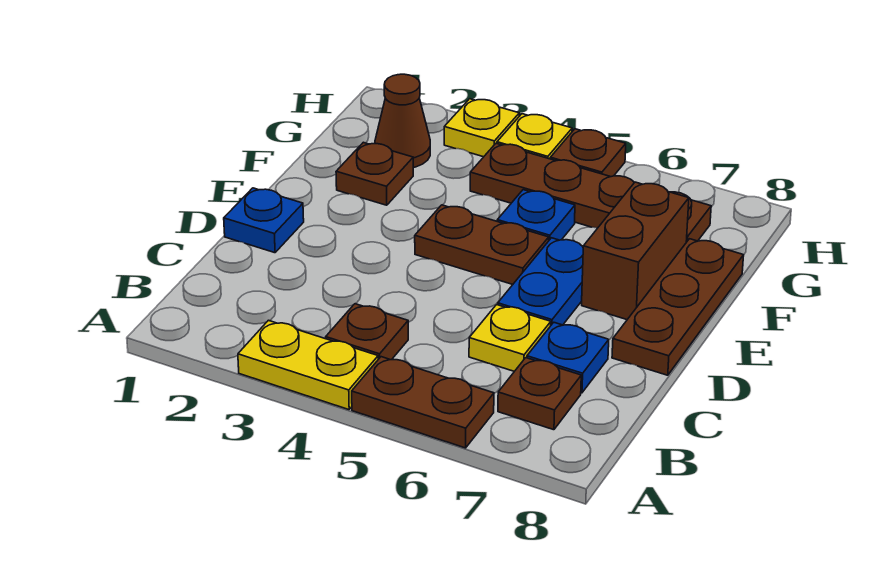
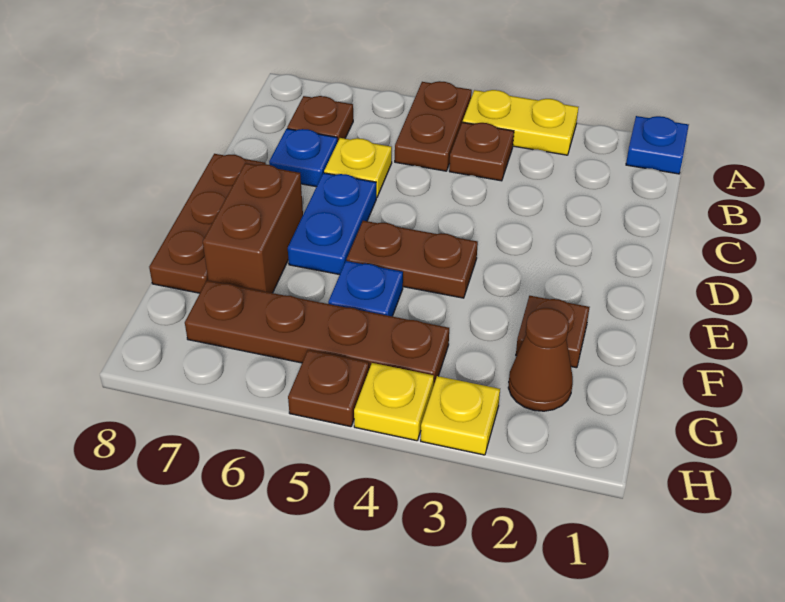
brown plate A5:A6 level 1 -> brown plate A5:B5 level 1
blue plate D1 level 1 -> blue plate A1 level 1

